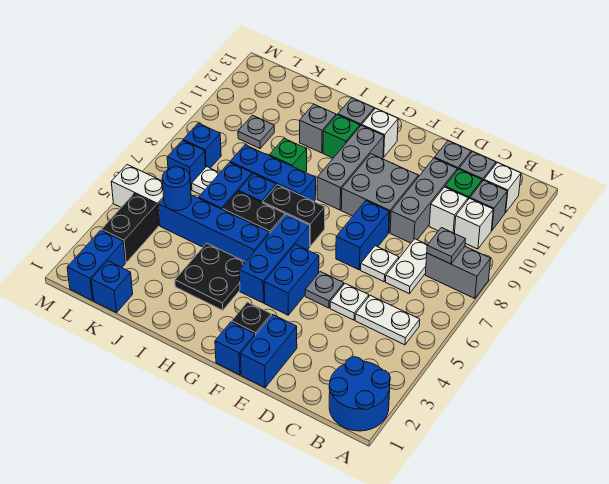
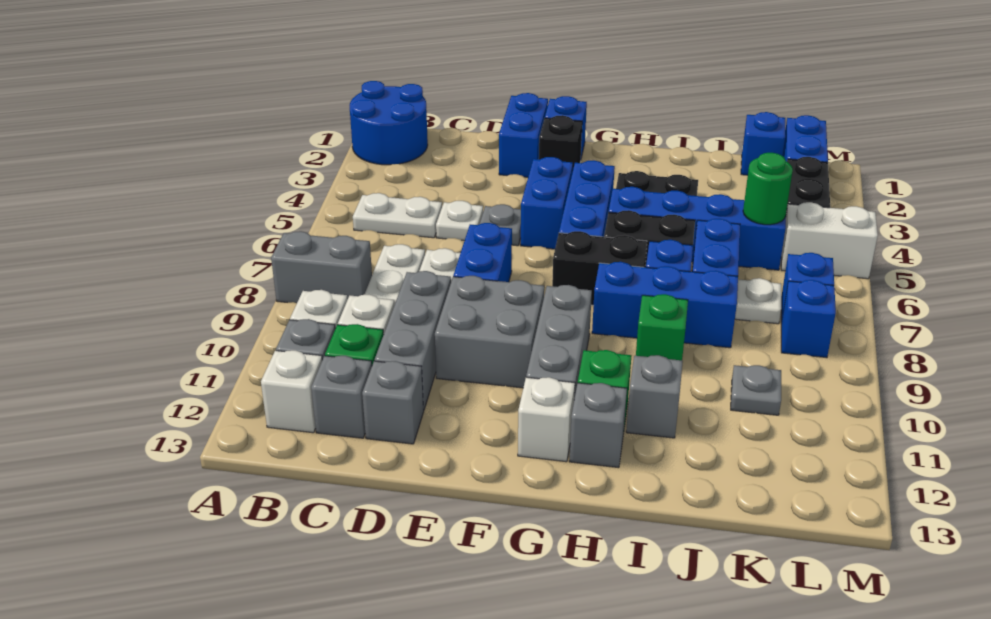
grey plate B8 level 2 -> none
blue round brick K5 level 2 -> green round brick K5 level 2

